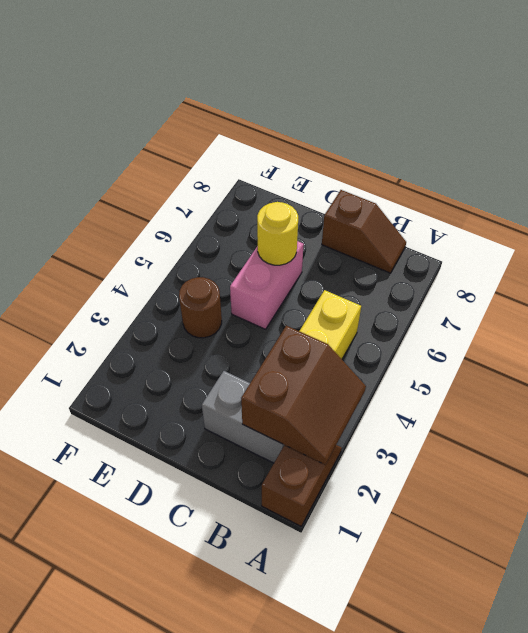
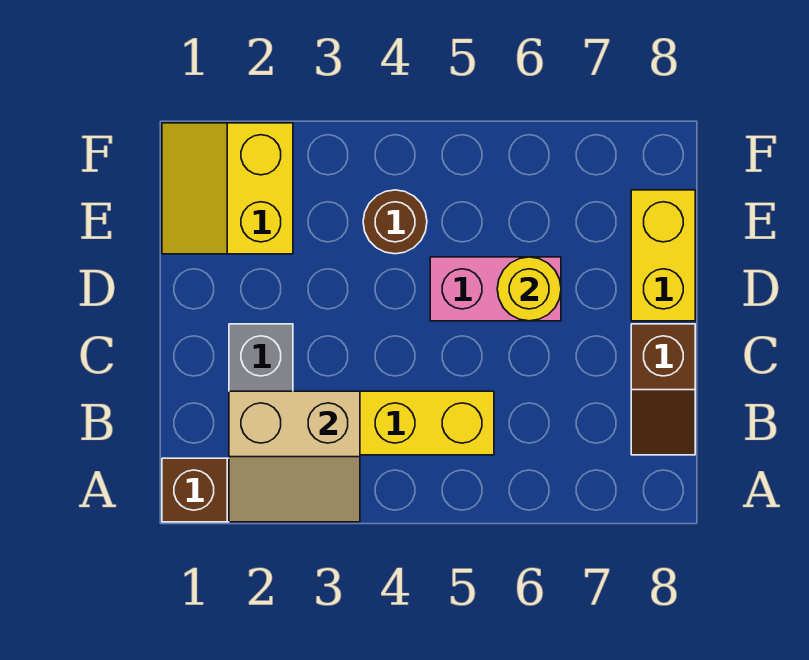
brown slope A2:B3 level 2 top B -> tan slope A2:B3 level 2 top B
none -> yellow brick D8:E8 level 1
none -> yellow slope E1:F2 level 1 top 2

